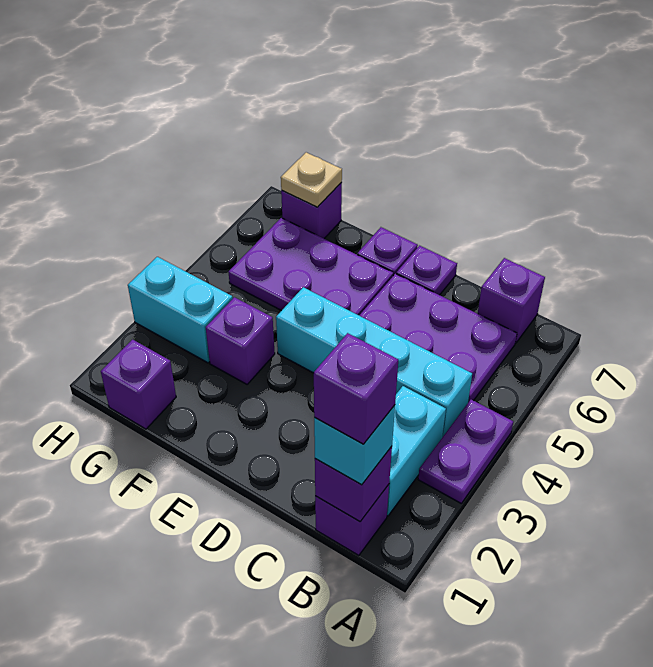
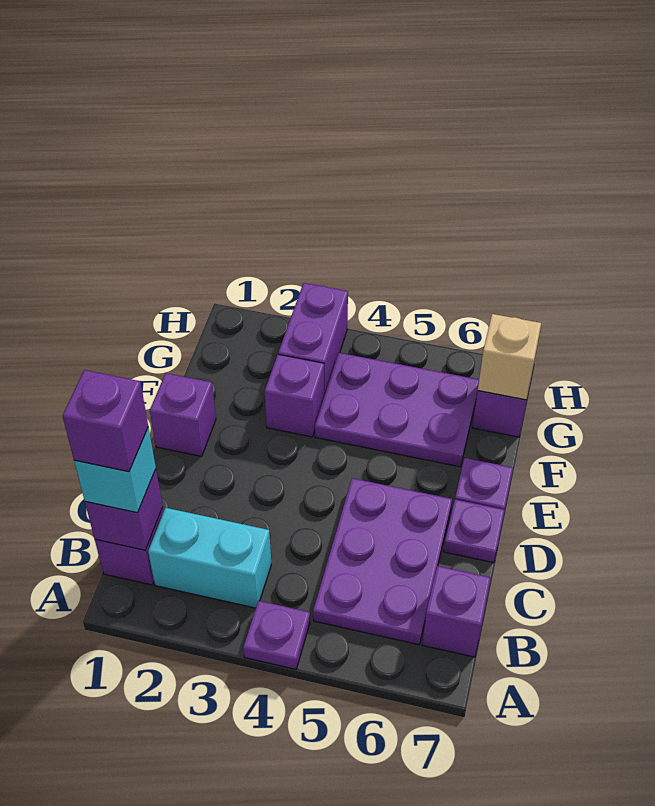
purple plate A3:A4 level 1 -> purple plate A4 level 1
cyan brick B4:E4 level 1 -> none
purple plate E5:G6 level 1 -> purple plate F4:G6 level 1
purple brick G1 level 1 -> purple brick E1 level 1
cyan brick G3:H3 level 1 -> purple brick G3:H3 level 1
tan plate G7 level 2 -> tan brick G7 level 2

